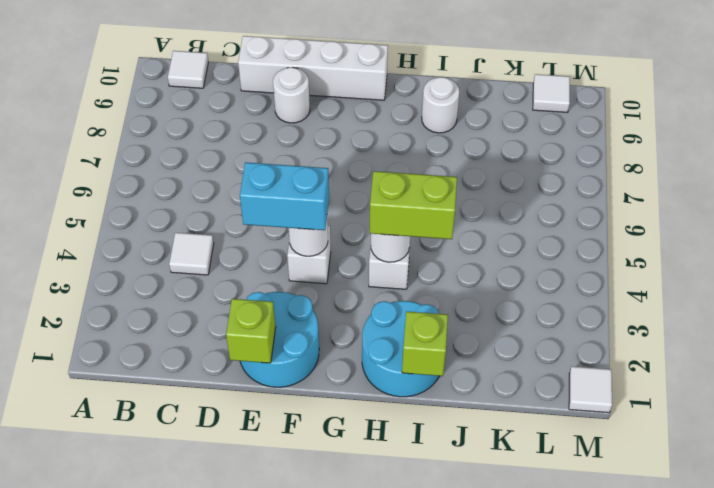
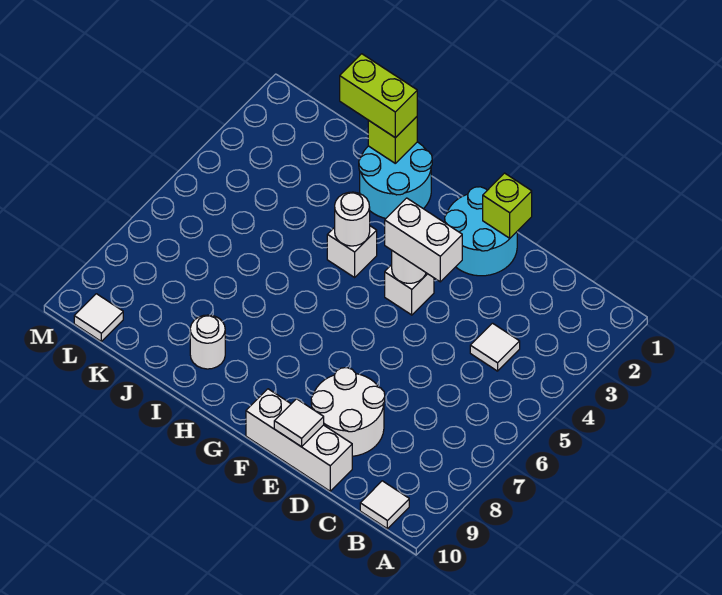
white brick D10:G10 level 1 -> white brick D10:F10 level 1
cyan brick E4:F4 level 3 -> white brick E4:F4 level 3
white round brick E9 level 1 -> white round brick D8:E9 level 1
lime brick H4:I4 level 3 -> lime brick I1:J1 level 3
white tile M1 level 1 -> white tile E10 level 2

